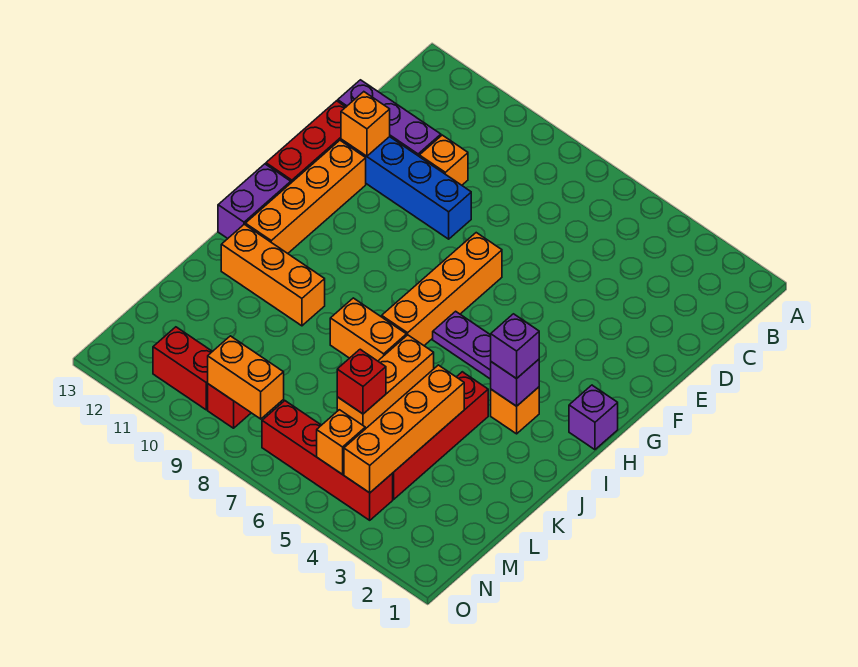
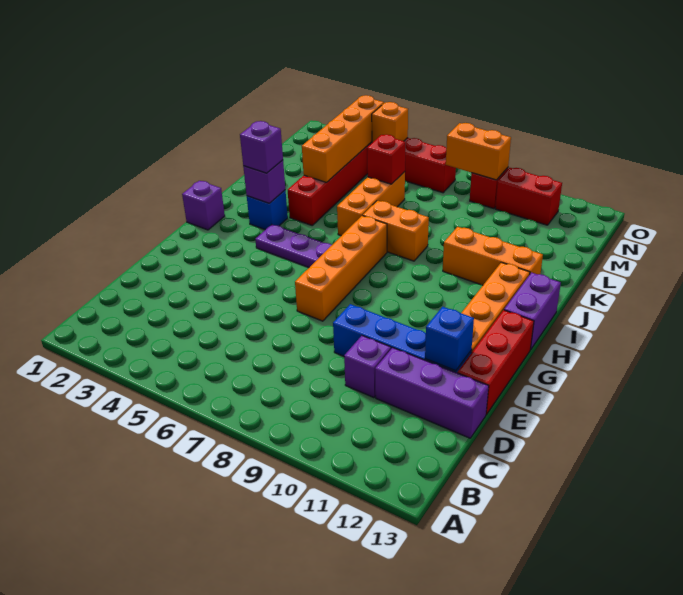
orange brick D10 level 1 -> purple brick D10 level 1
orange brick E12 level 2 -> blue brick E12 level 2
orange brick I3 level 1 -> blue brick I3 level 1

